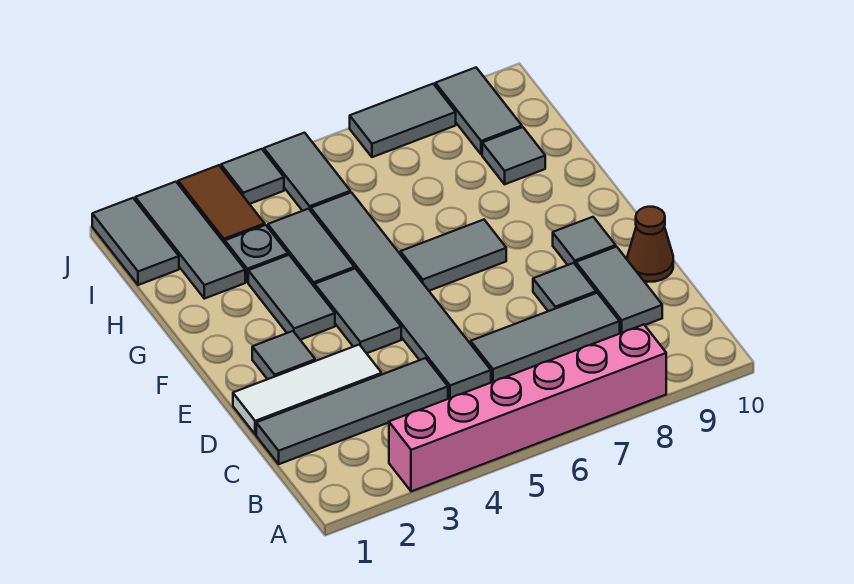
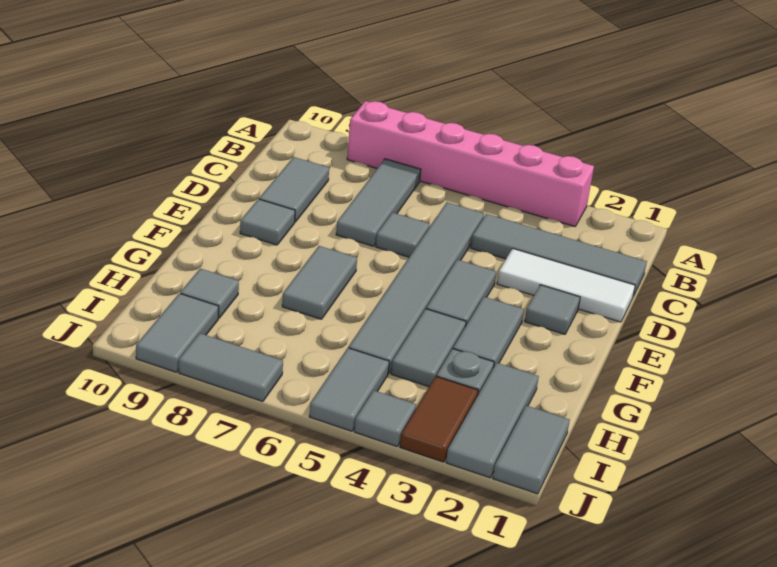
grey tile C6:C8 level 1 -> grey tile B7:D7 level 1
grey tile D8 level 1 -> grey tile D6 level 1
brown cone D10 level 1 -> none
grey tile F6:F7 level 1 -> grey tile F7:G7 level 1

